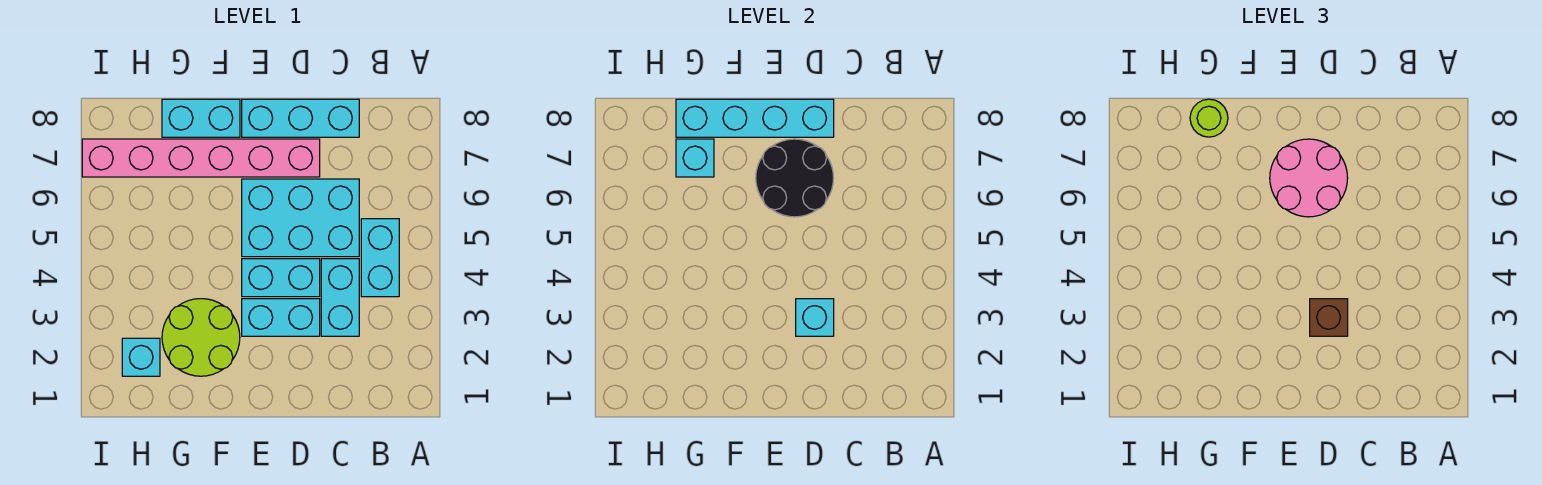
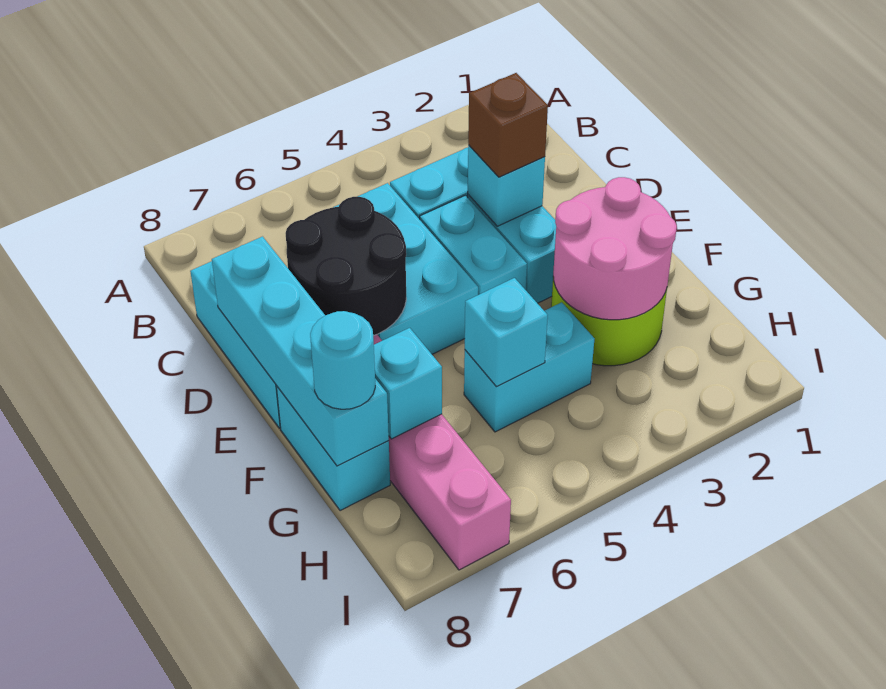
cyan brick B4:B5 level 1 -> cyan brick G4:G5 level 1
pink round brick D6:E7 level 3 -> pink round brick F2:G3 level 2
lime round brick G8 level 3 -> cyan round brick G8 level 3
cyan brick H2 level 1 -> cyan brick G5 level 2

